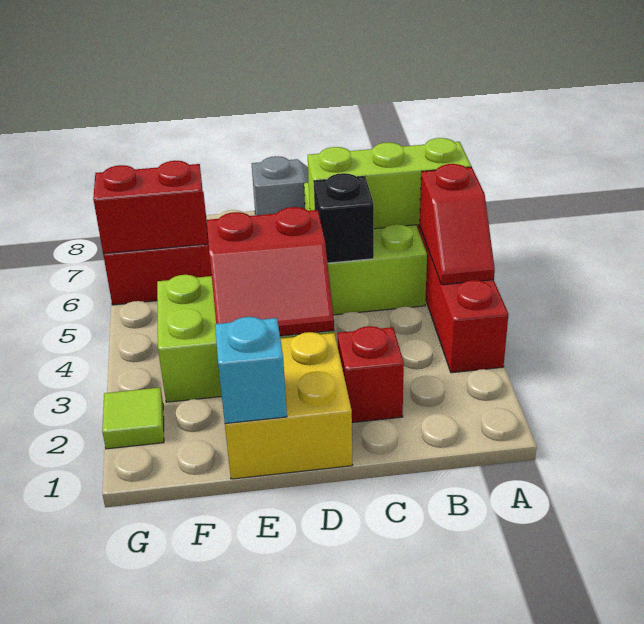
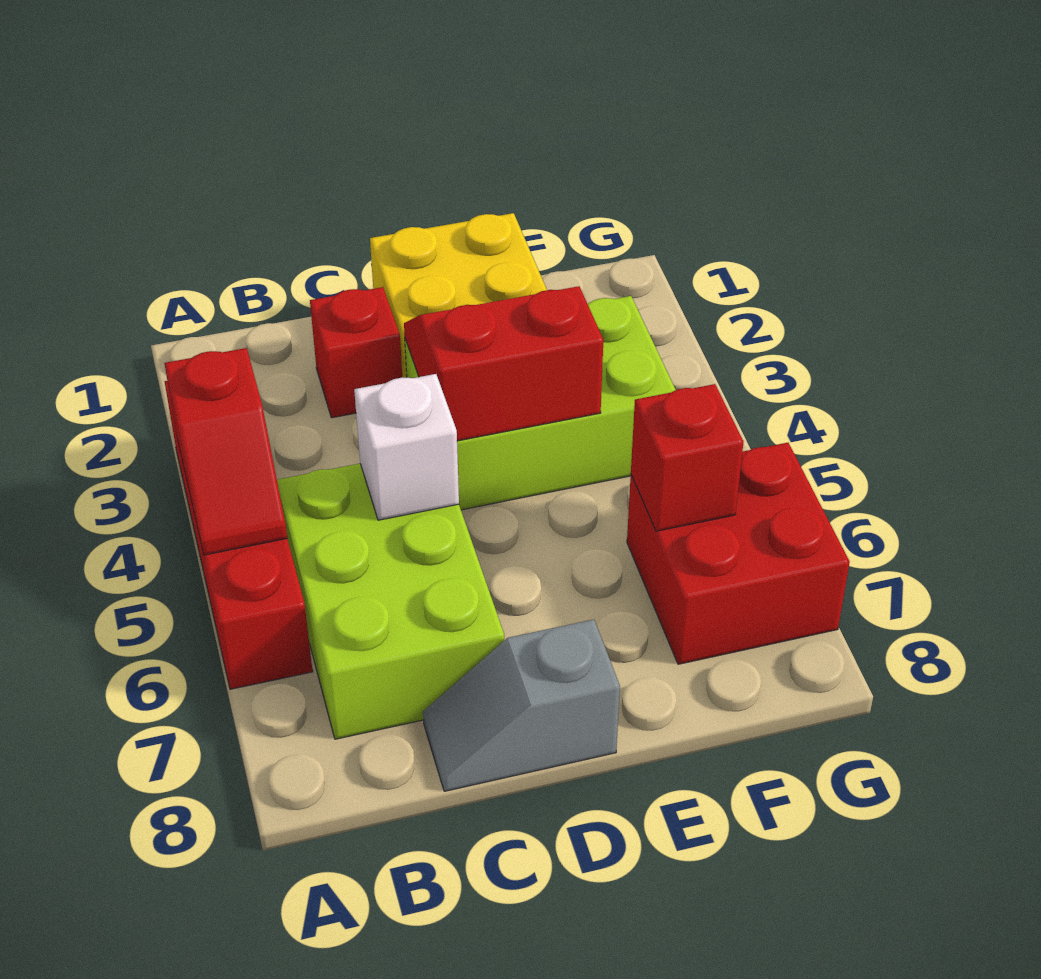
red slope A4:A5 level 2 top 5 -> red slope A4:A5 level 2 top 4
lime brick A6:C6 level 2 -> none
black brick C5 level 2 -> white brick C5 level 2
cyan brick E1 level 2 -> none
red brick F6:G6 level 2 -> red brick F6 level 2
lime tile G2 level 1 -> none

